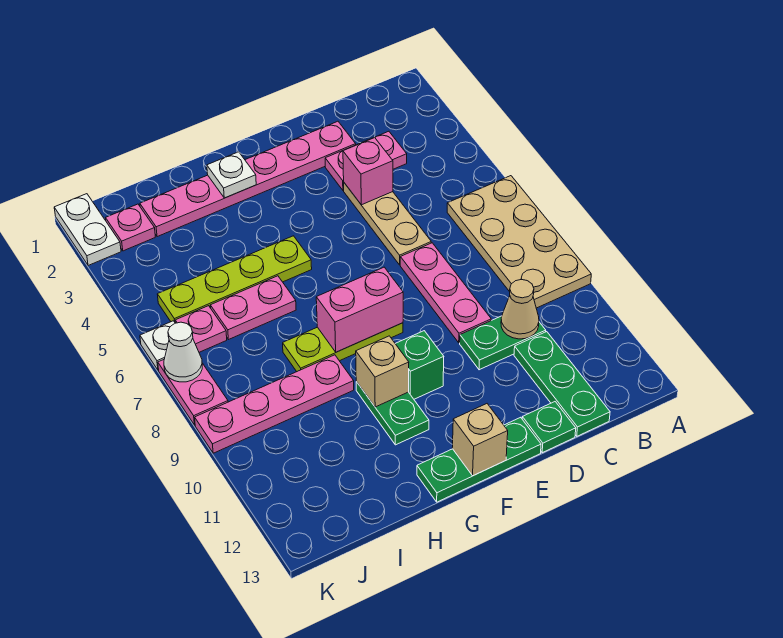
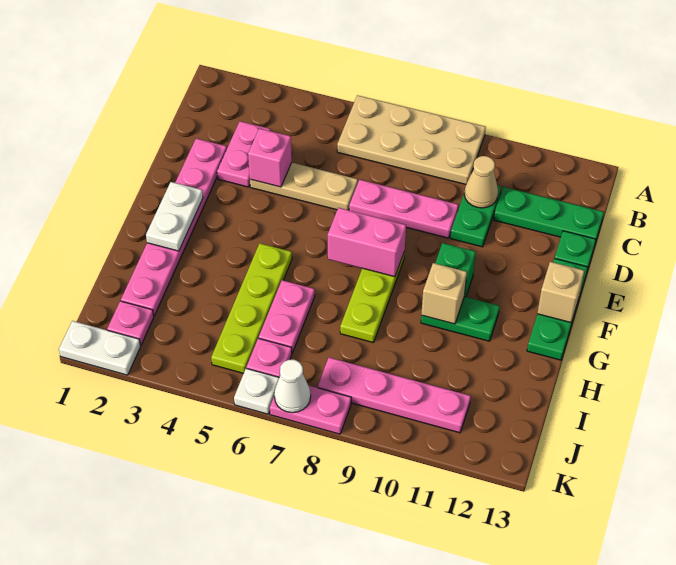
pink brick F8:G8 level 2 -> pink brick F7:F8 level 2
white plate G2 level 2 -> white plate F2:G2 level 2
pink plate H9:K9 level 1 -> pink plate J8:J11 level 1

